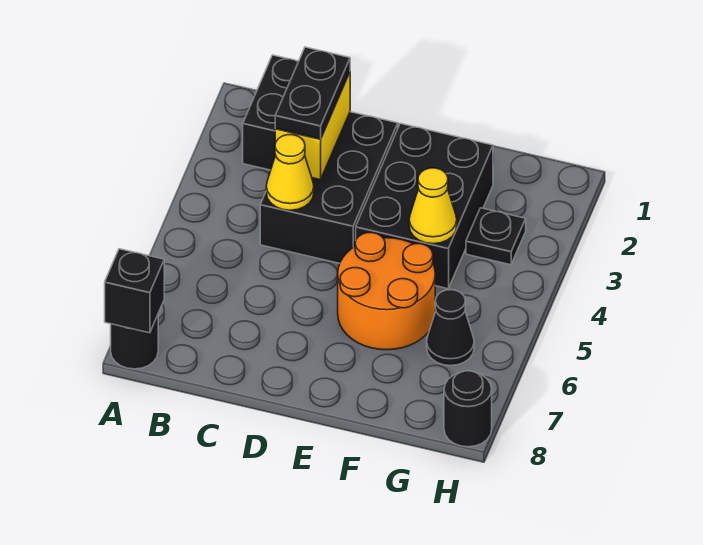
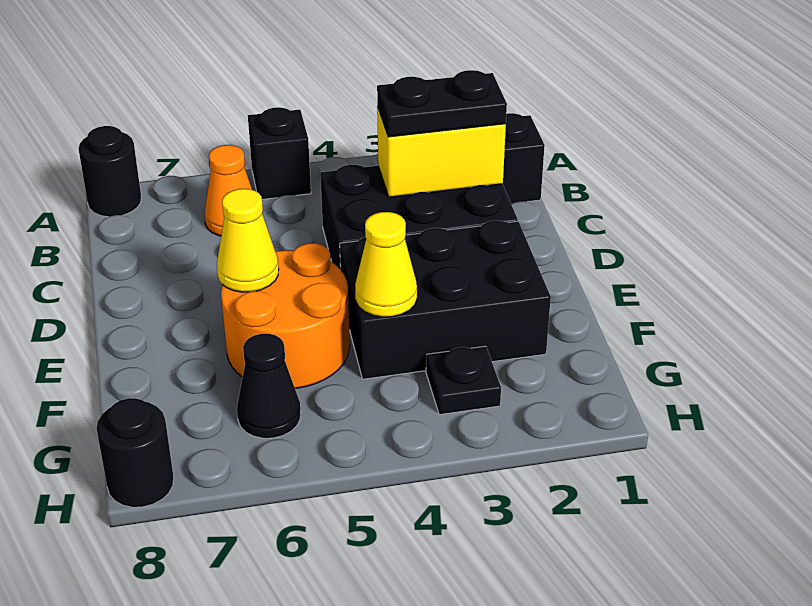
black brick A8 level 2 -> black brick A5 level 1
none -> orange cone B6 level 1
yellow cone C4 level 2 -> yellow cone E6 level 2

